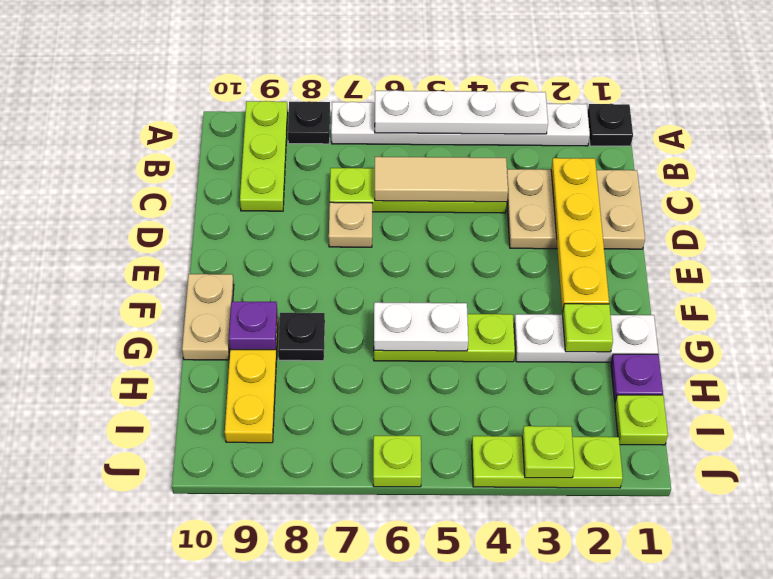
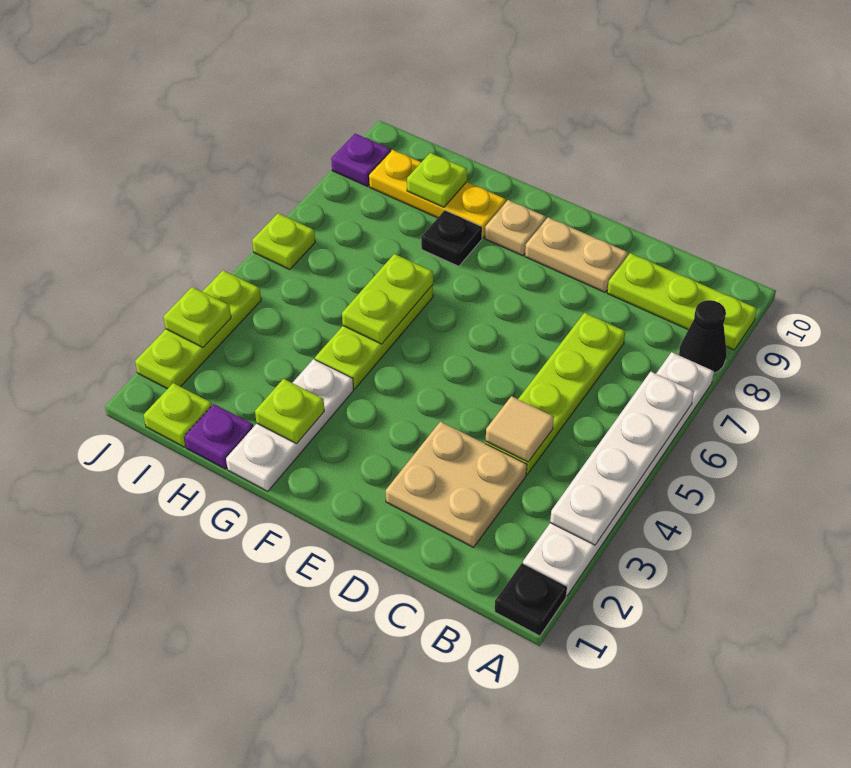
black plate A8 level 1 -> black cone A8 level 1
tan plate C1:D3 level 1 -> tan plate C2:D3 level 1
yellow plate C2:F2 level 2 -> none
tan tile C4:C6 level 2 -> tan tile C4 level 2
tan plate D7 level 1 -> tan plate F9 level 1
tan plate F10:G10 level 1 -> tan plate D9:E9 level 1
white plate G5:G6 level 2 -> lime plate G5:G6 level 2
purple plate G9 level 2 -> purple plate J9 level 1
none -> lime plate H9 level 2

